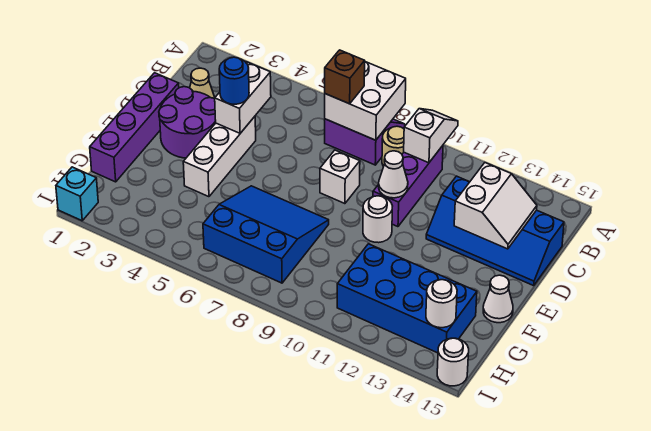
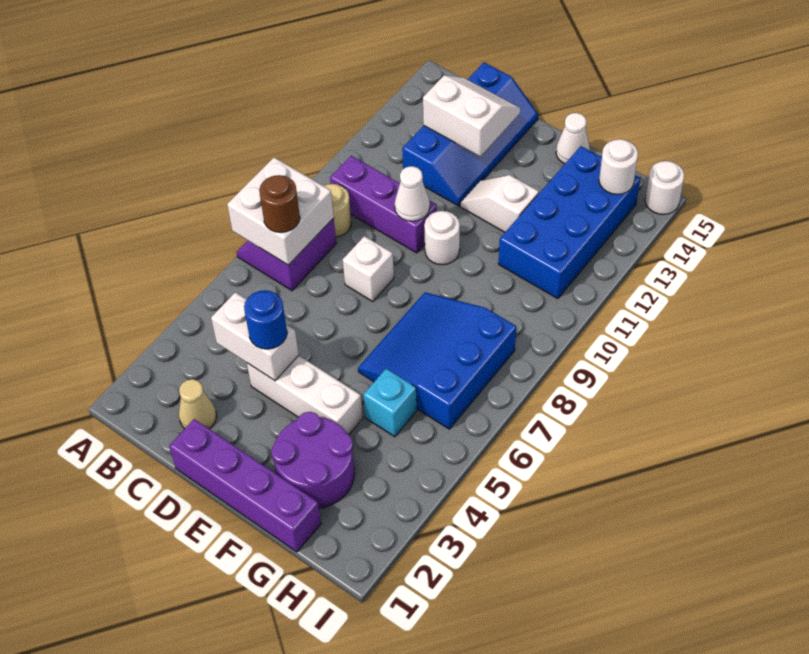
white slope A10:B10 level 2 top B -> white slope E12:F12 level 1 top F
brown brick B7 level 3 -> brown round brick B7 level 3
purple round brick D2:E3 level 1 -> purple round brick F2:G3 level 1
cyan brick I1 level 1 -> cyan brick G5 level 1

